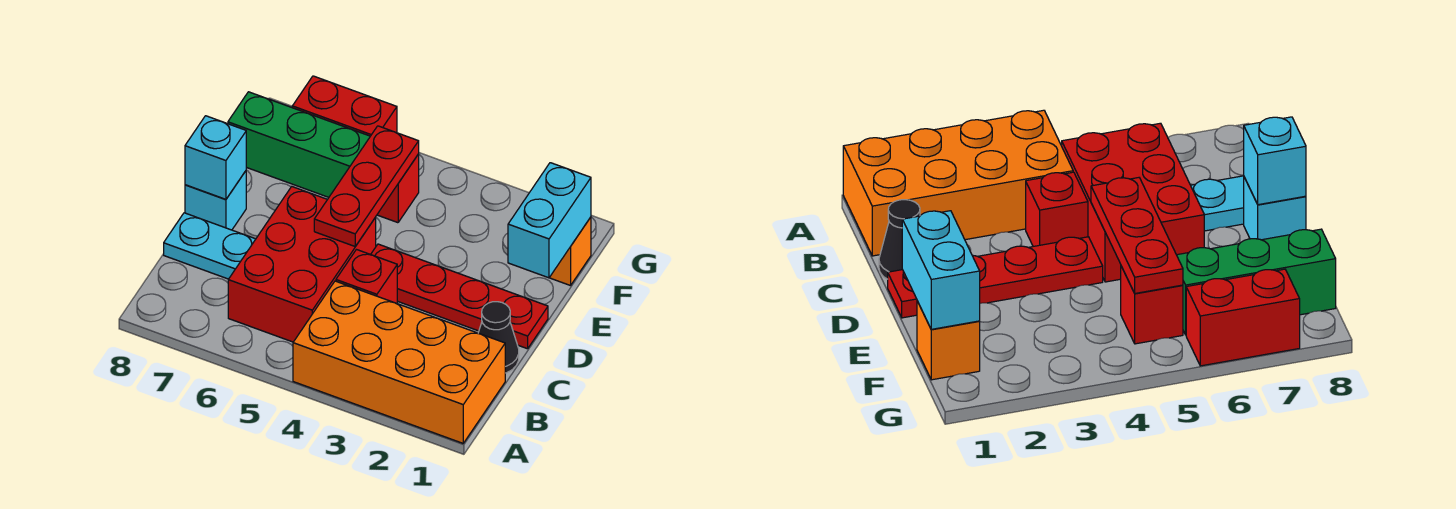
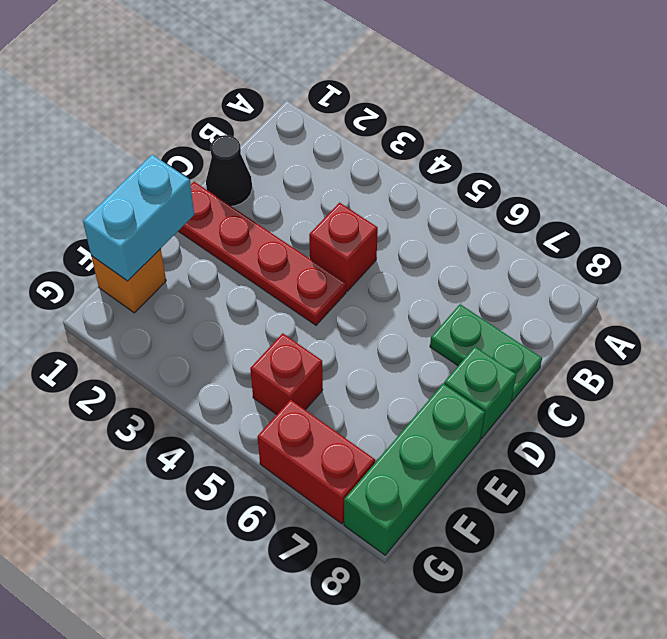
orange brick A1:B4 level 1 -> none
red brick B5:D6 level 1 -> none
cyan plate C7:C8 level 1 -> green plate C7:C8 level 1
red plate D5:F5 level 2 -> none
cyan brick D8 level 1 -> green brick D8 level 1
cyan brick D8 level 2 -> none
green brick F6:F8 level 1 -> green brick E8:G8 level 1

